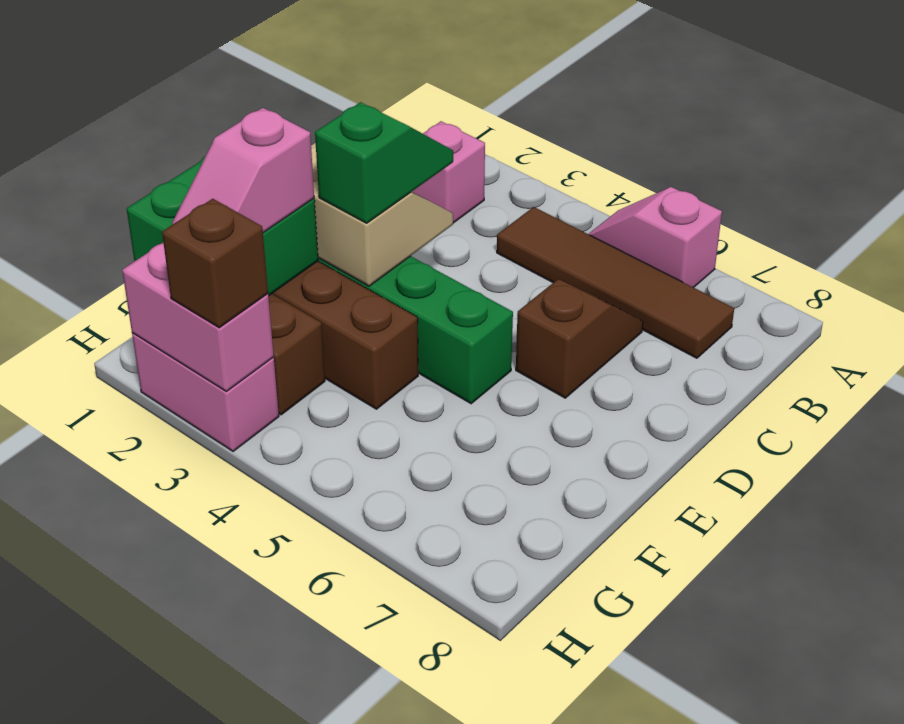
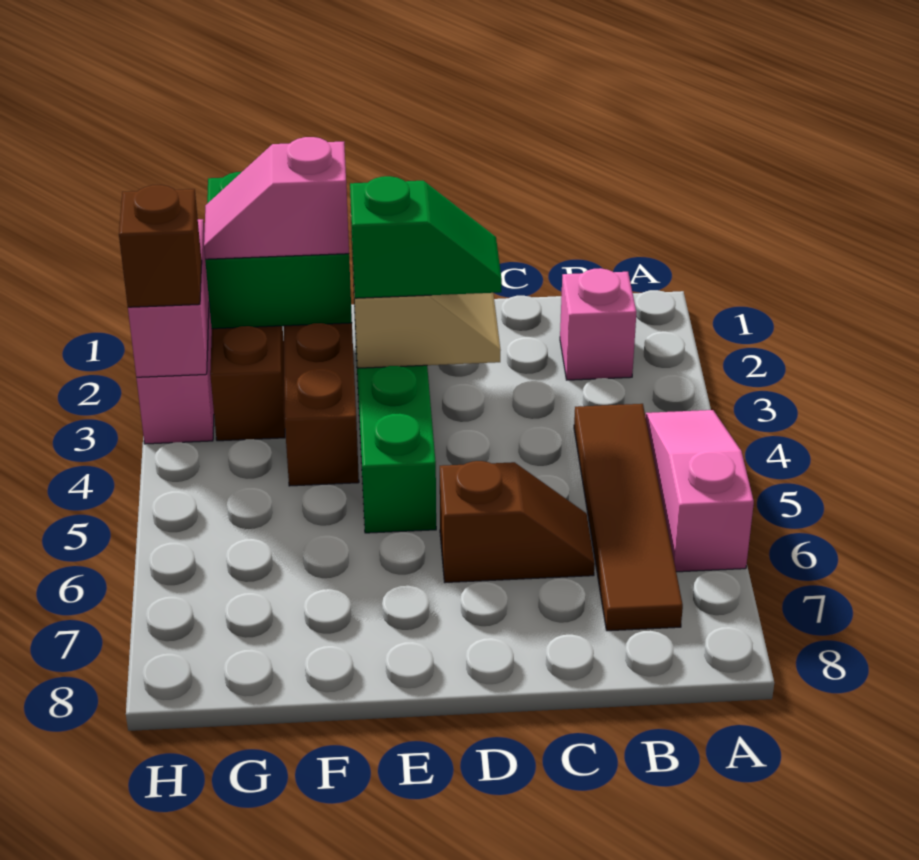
pink slope A5:A6 level 1 top 6 -> pink slope A4:A6 level 1 top 6

